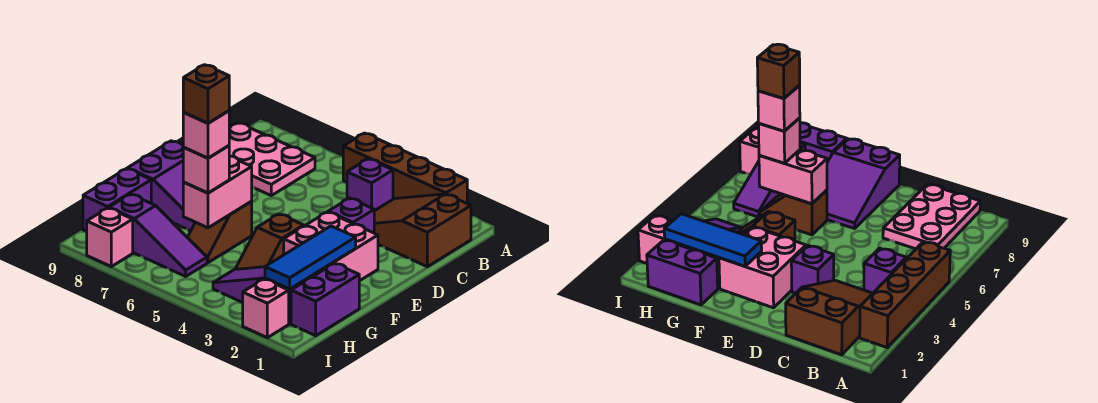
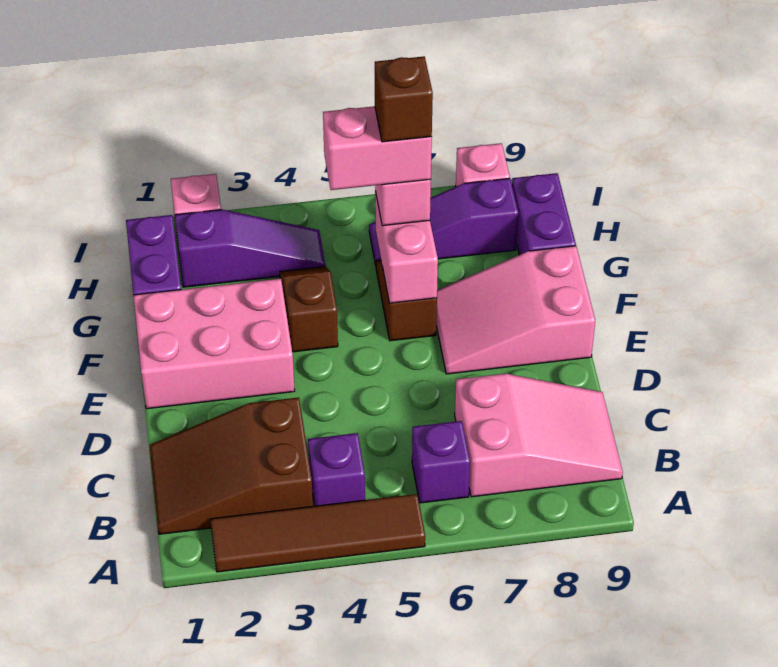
brown brick A2:A5 level 1 -> brown tile A2:A5 level 1
brown slope B1:C3 level 1 top 1 -> brown slope B1:C3 level 1 top 3
pink plate B7:C9 level 1 -> pink slope B7:C9 level 1 top 7
purple brick D3 level 1 -> purple brick B6 level 1
pink brick E2:F3 level 1 -> pink brick E1:F3 level 1
purple slope E7:F9 level 1 top 9 -> pink slope E7:F9 level 1 top 9
blue tile F2:H2 level 2 -> none
pink brick G6 level 4 -> pink brick G5:G6 level 4

